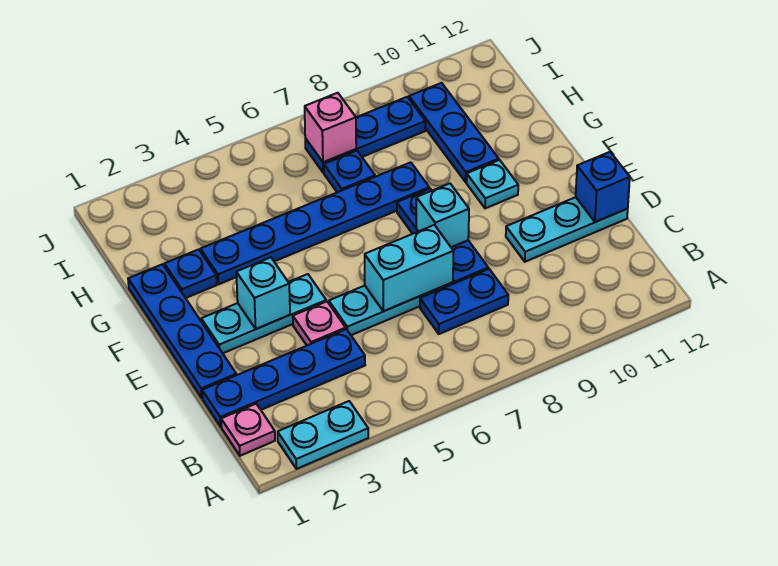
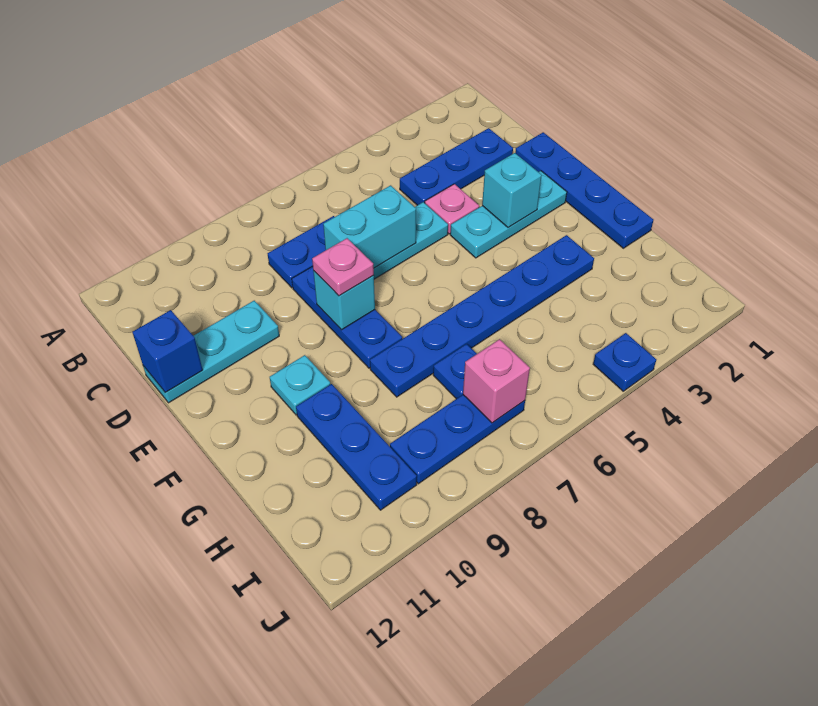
cyan plate A2:A3 level 1 -> none
pink plate B1 level 1 -> pink plate E8 level 3
blue plate C1:C4 level 1 -> blue plate C2:C4 level 1
blue plate G2 level 1 -> blue plate J4 level 1

